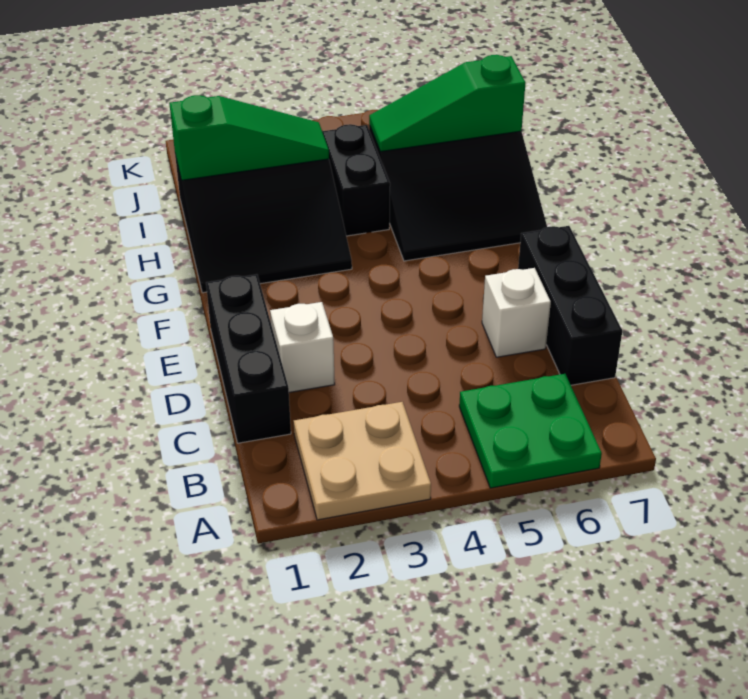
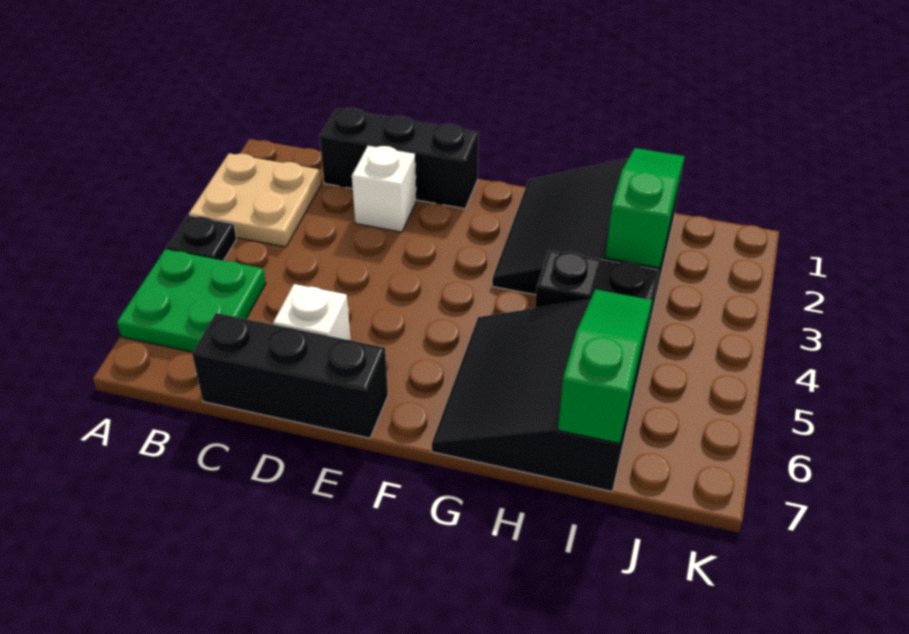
none -> black plate A4 level 1
green slope I1:I3 level 2 top 1 -> green slope I1:I3 level 2 top 3

